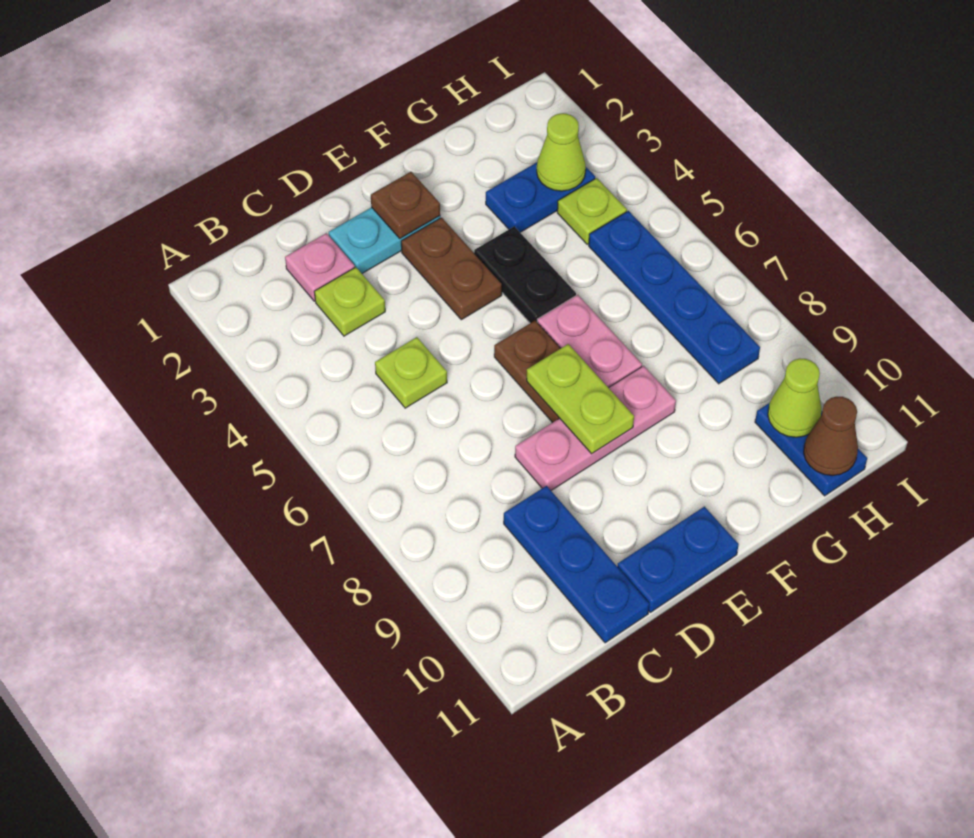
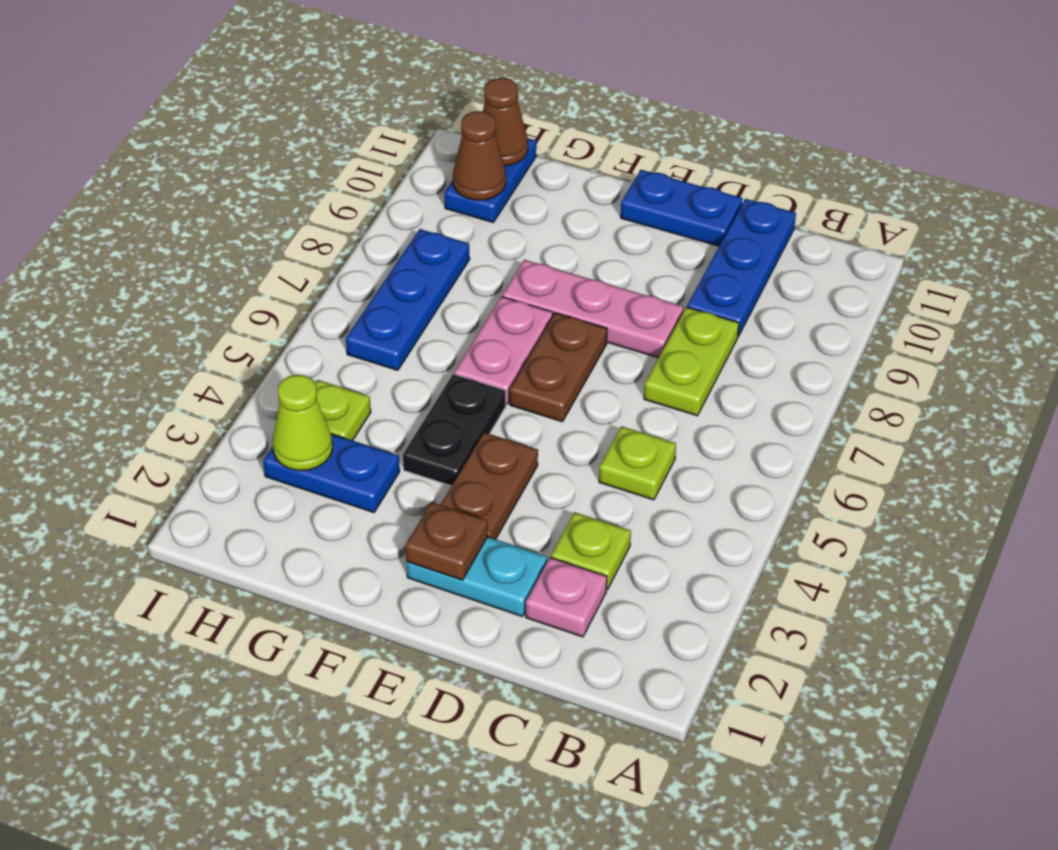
lime plate E7:E8 level 2 -> lime plate C7:C8 level 1
blue plate H5:H8 level 1 -> blue plate H6:H8 level 1
lime cone H10 level 2 -> brown cone H10 level 2

